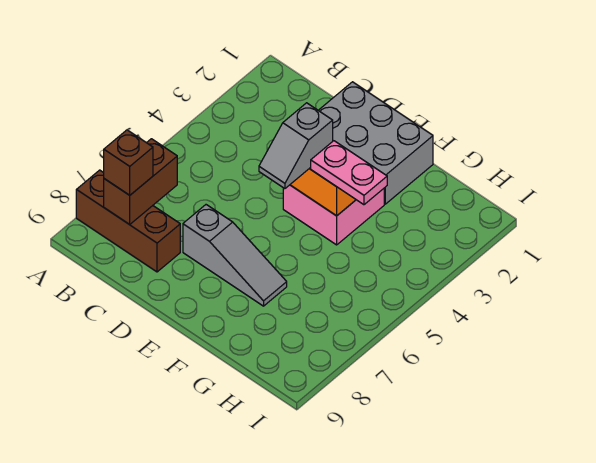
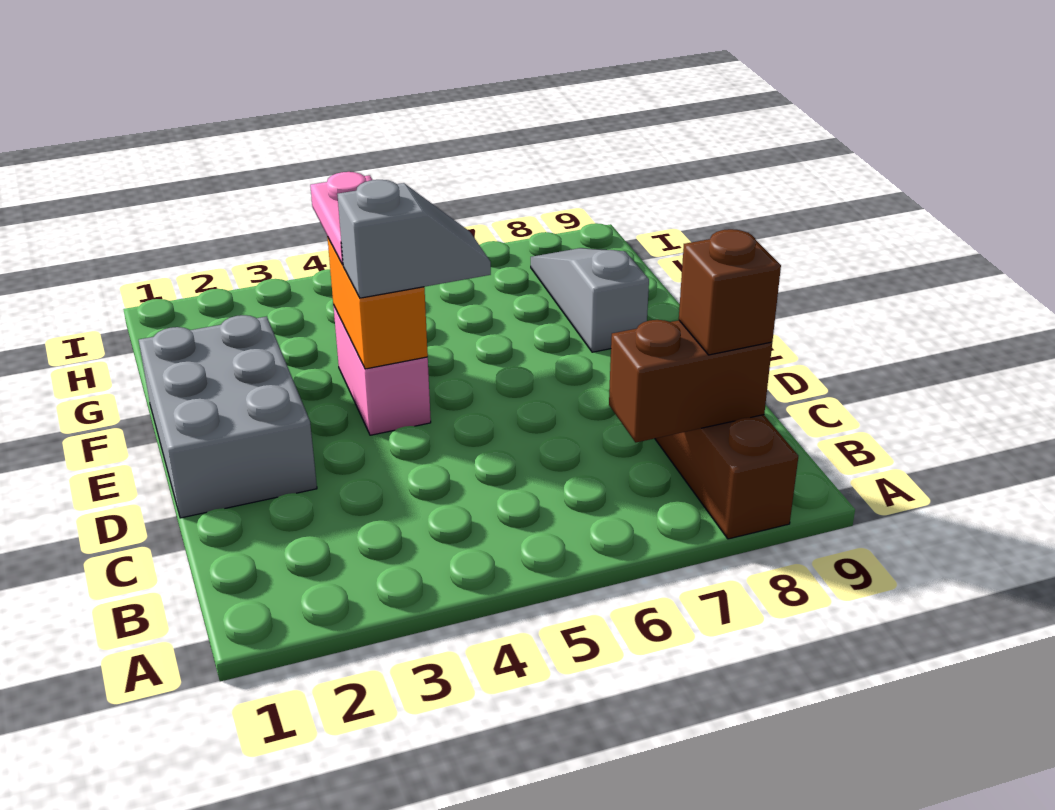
grey slope D7:F7 level 1 top D -> grey slope F8:H8 level 1 top F
pink brick E3:F4 level 1 -> pink brick E4:F4 level 1

